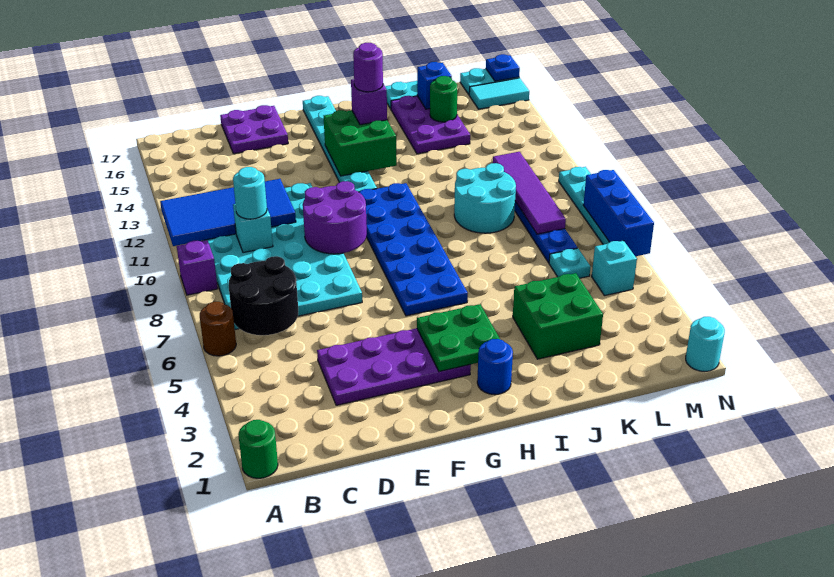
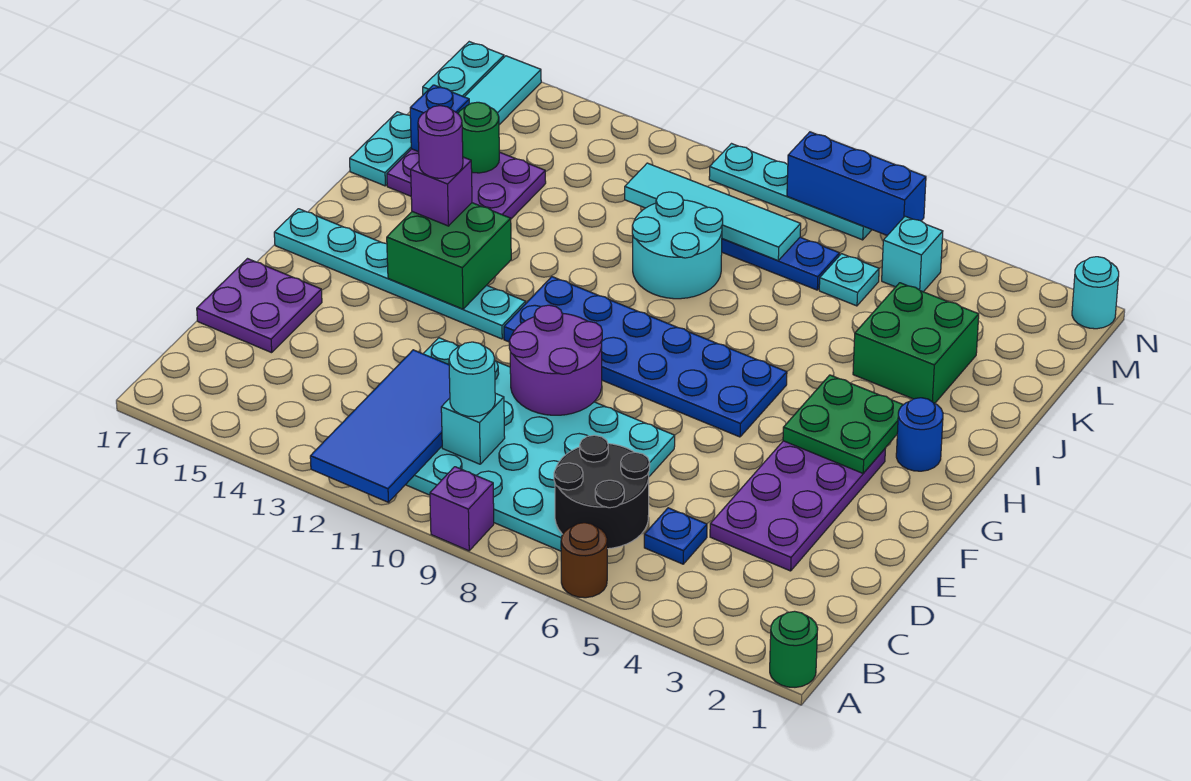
purple tile L8:L11 level 2 -> cyan tile L8:L11 level 2
blue plate N17 level 2 -> blue plate C5 level 1

